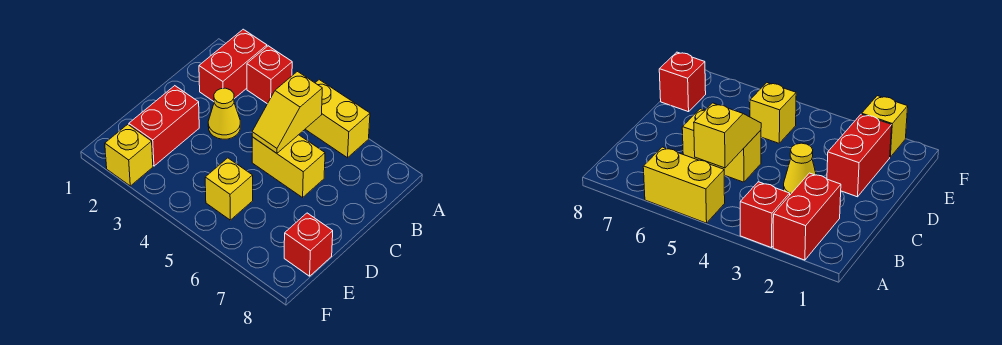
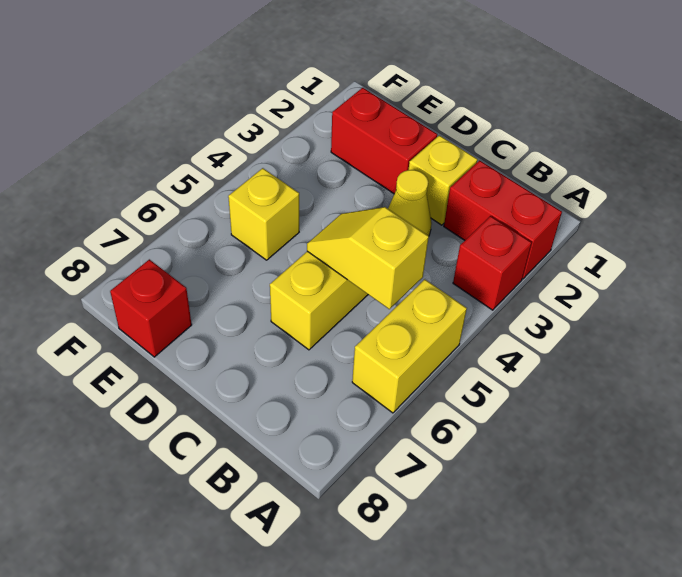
yellow brick F2 level 1 -> yellow brick C2 level 1

